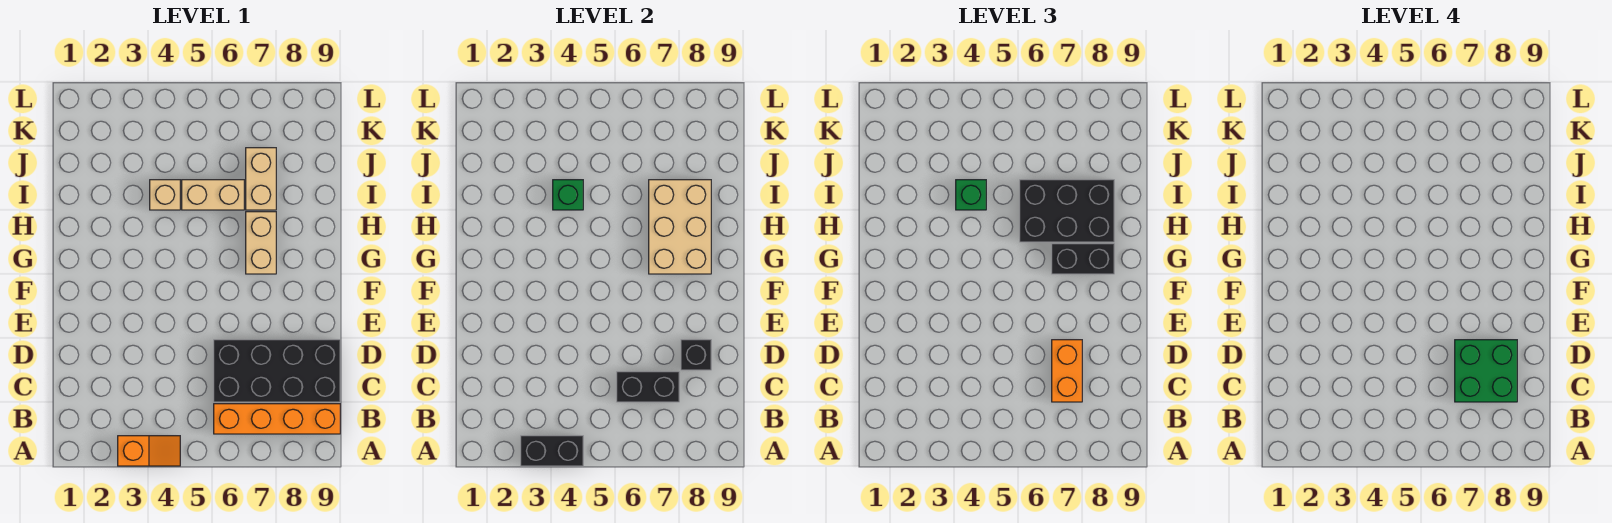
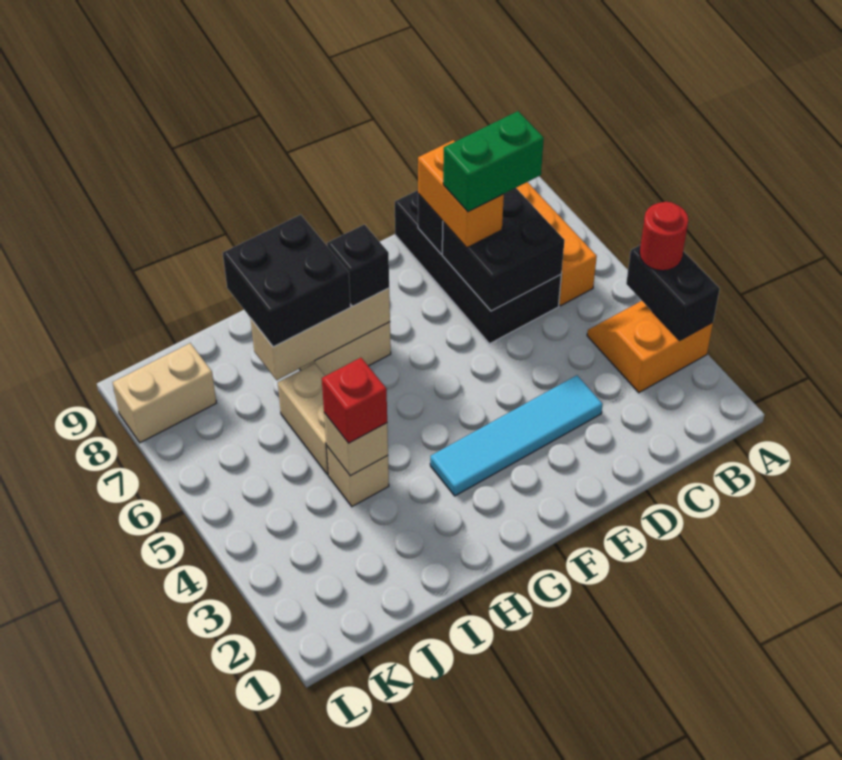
orange slope A3:A4 level 1 top 3 -> orange slope A3:B4 level 1 top 3
none -> red round brick A4 level 3
black brick C6:C7 level 2 -> black brick C6:D7 level 2
orange brick C7:D7 level 3 -> orange brick D7:D8 level 3
green brick C7:D8 level 4 -> green brick C7:D7 level 4
none -> cyan tile D3:G3 level 1
tan brick G7:I8 level 2 -> tan brick G7:I7 level 2
black brick G7:G8 level 3 -> black brick G7 level 3
black brick H6:I8 level 3 -> black brick H7:I8 level 3
green brick I4 level 2 -> tan brick I4 level 2
green brick I4 level 3 -> red brick I4 level 3
tan brick I7:J7 level 1 -> tan brick K8:L8 level 1

